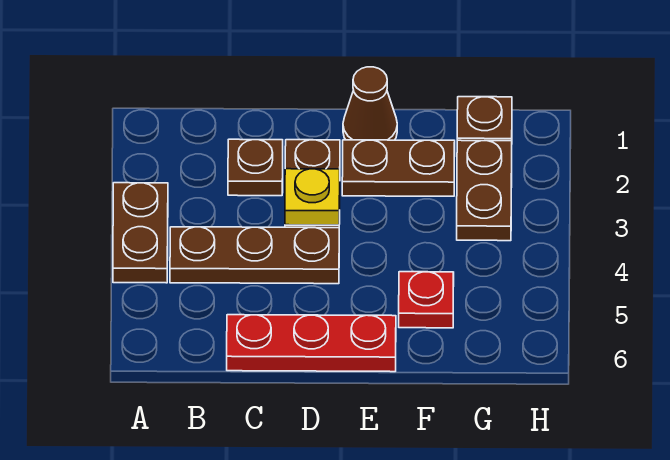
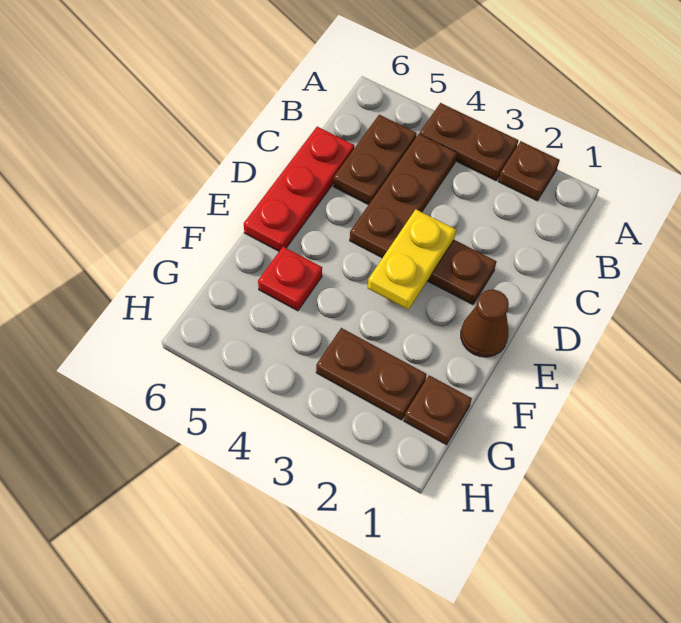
brown plate C2 level 1 -> brown plate A2 level 1
yellow plate D3 level 2 -> yellow plate D3:E3 level 2
brown plate E2:F2 level 1 -> brown plate B5:C5 level 1

